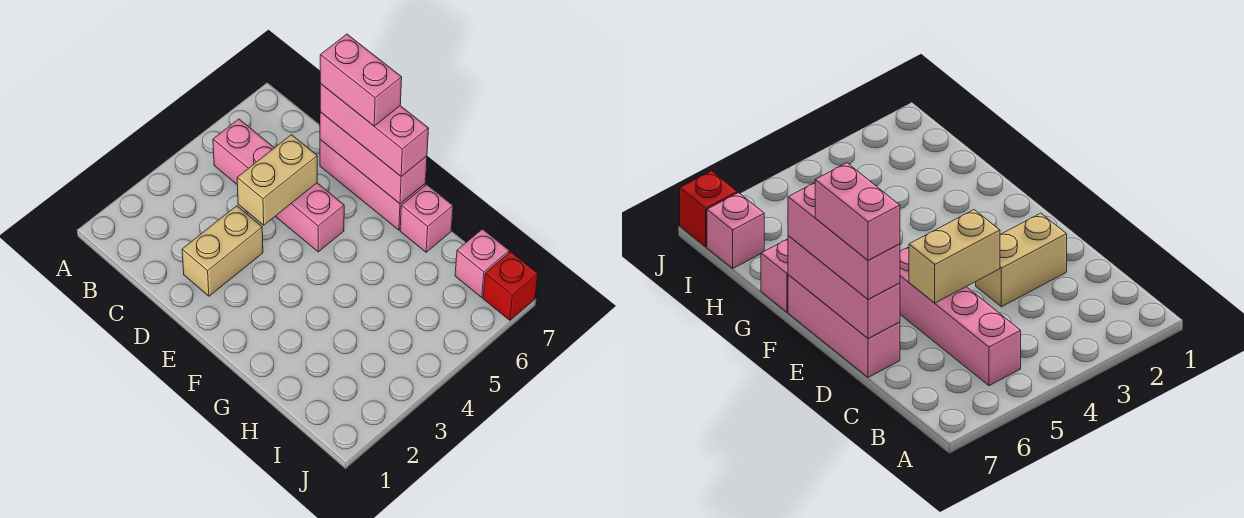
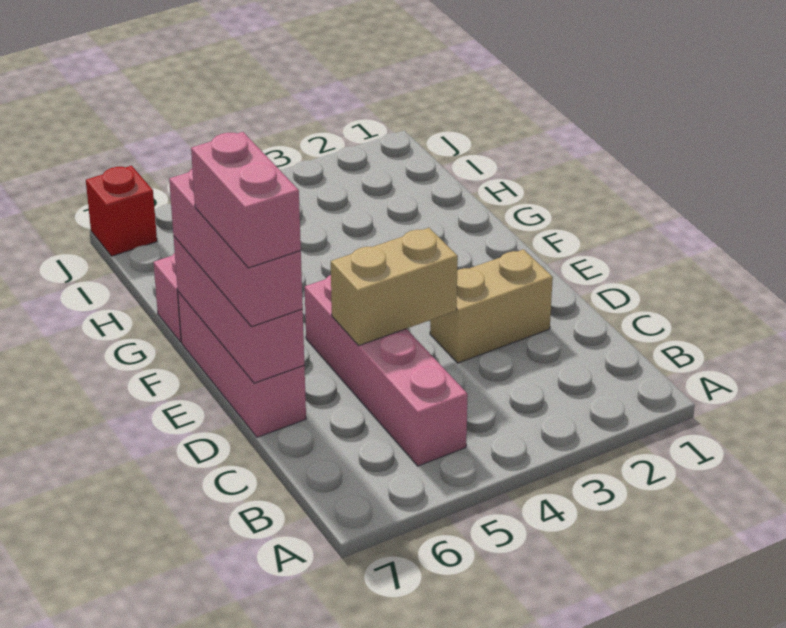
pink brick I7 level 1 -> none

